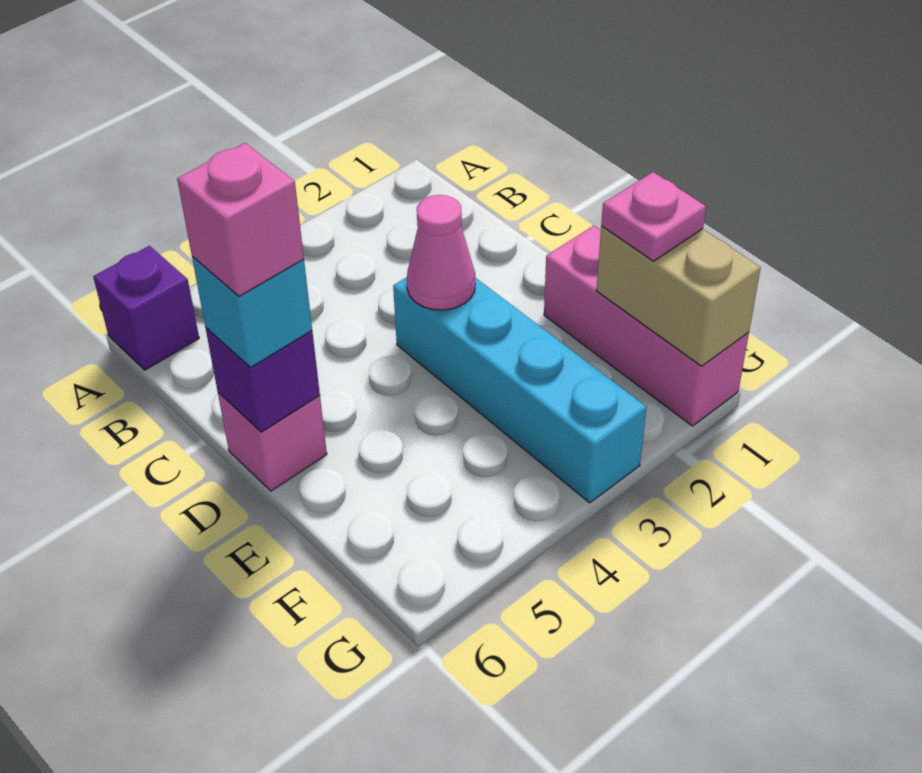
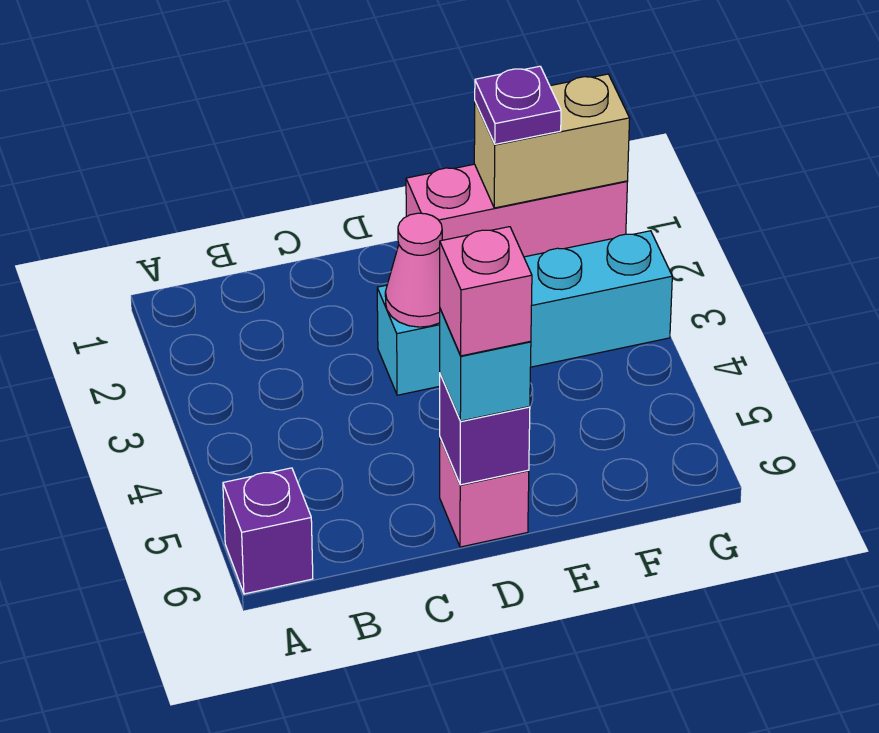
pink plate F1 level 3 -> purple plate F1 level 3

